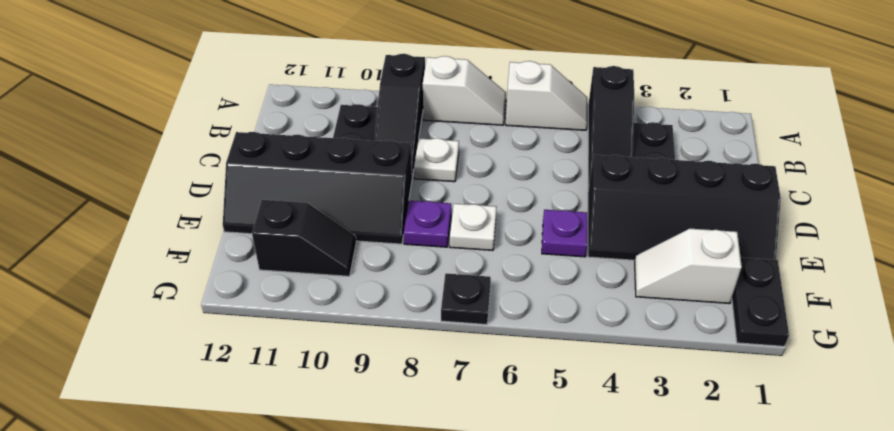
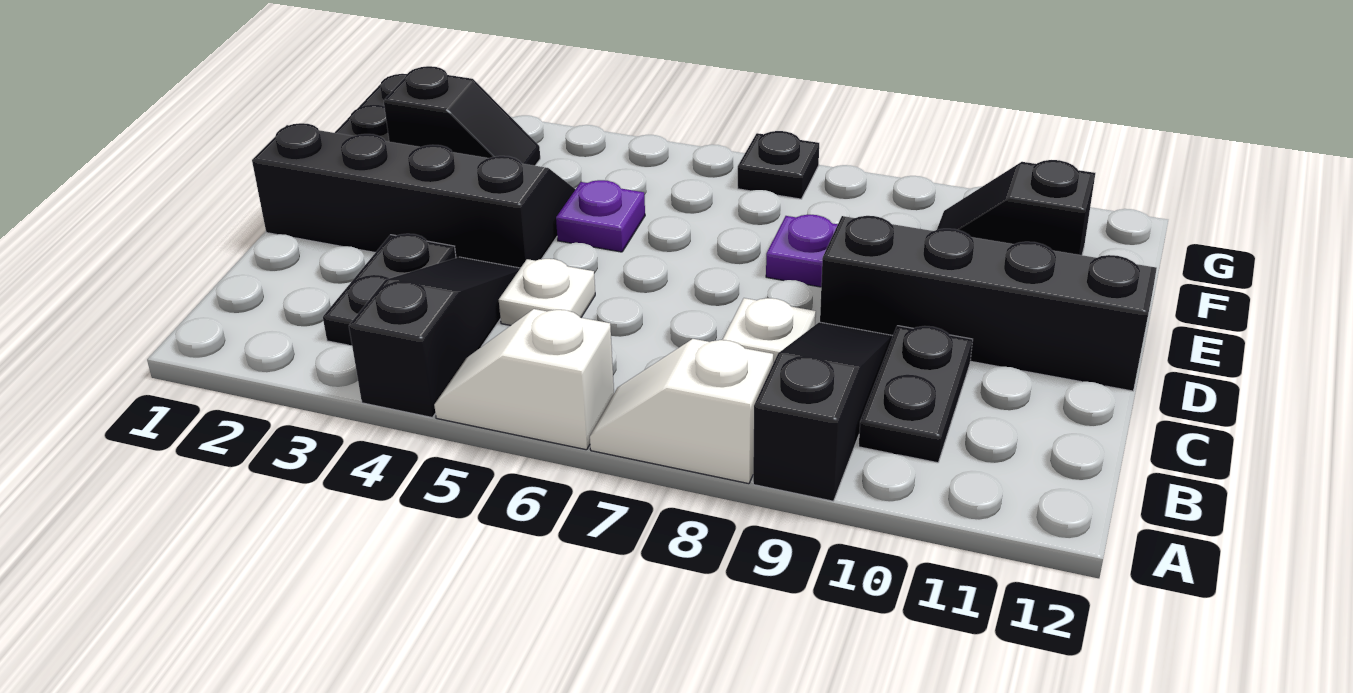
white plate E7 level 1 -> white plate C5 level 1
white slope F2:F3 level 1 top 2 -> black slope F2:F3 level 1 top 2

